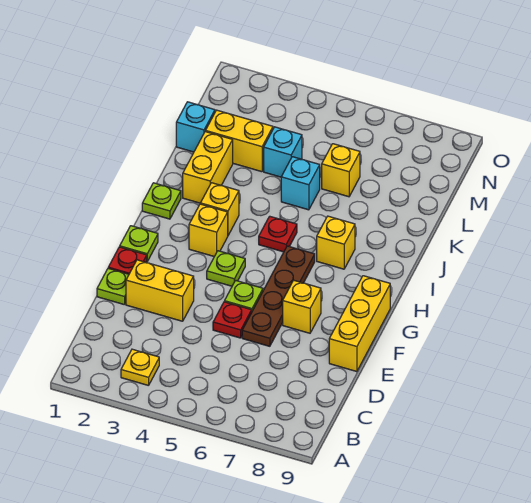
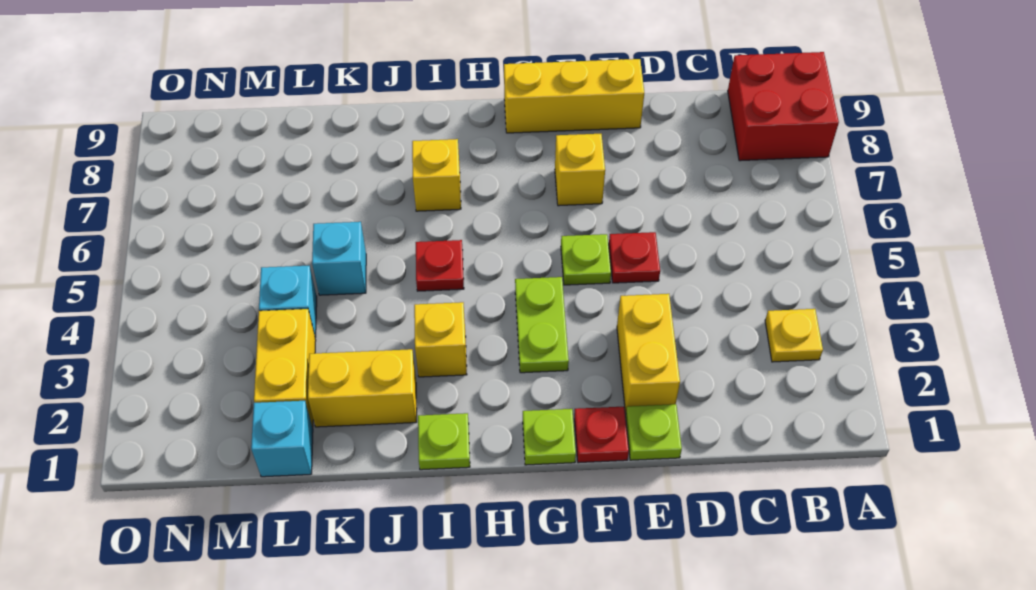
none -> red brick A8:B9 level 1
brown plate E6:H6 level 1 -> none
lime plate G4 level 1 -> lime plate G3:G4 level 1
yellow brick H3 level 1 -> none
yellow brick L6 level 1 -> none

